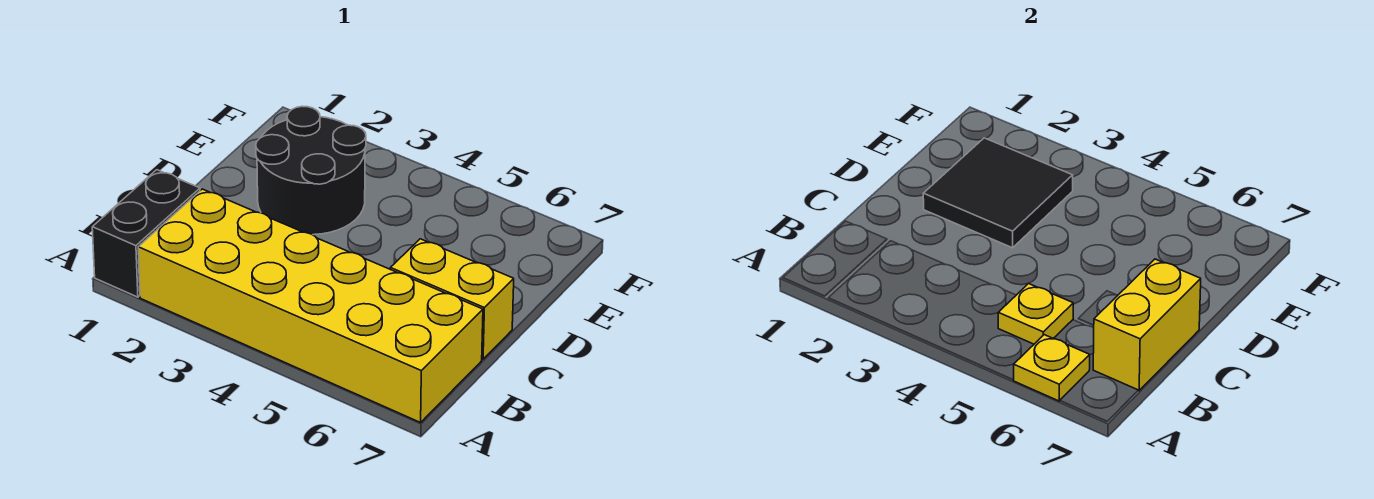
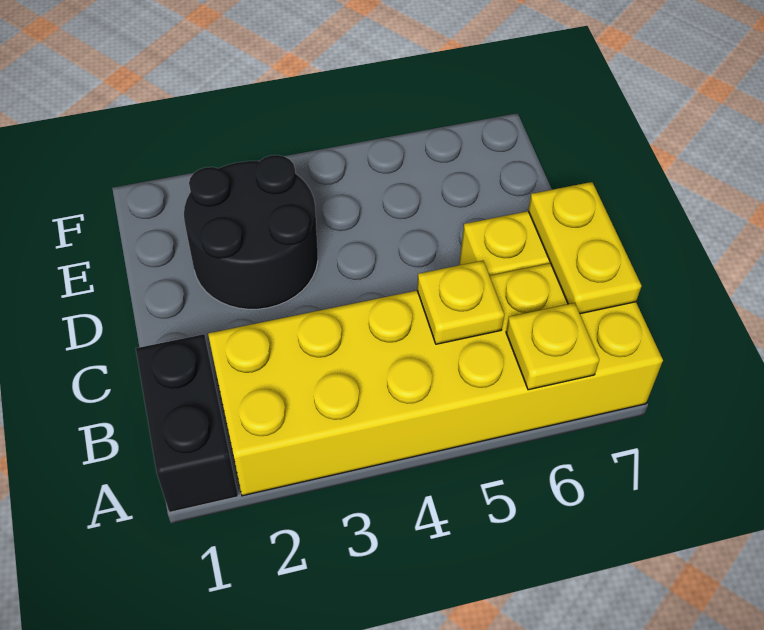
yellow brick B7:C7 level 2 -> yellow plate B7:C7 level 2
black tile D2:E3 level 2 -> none

